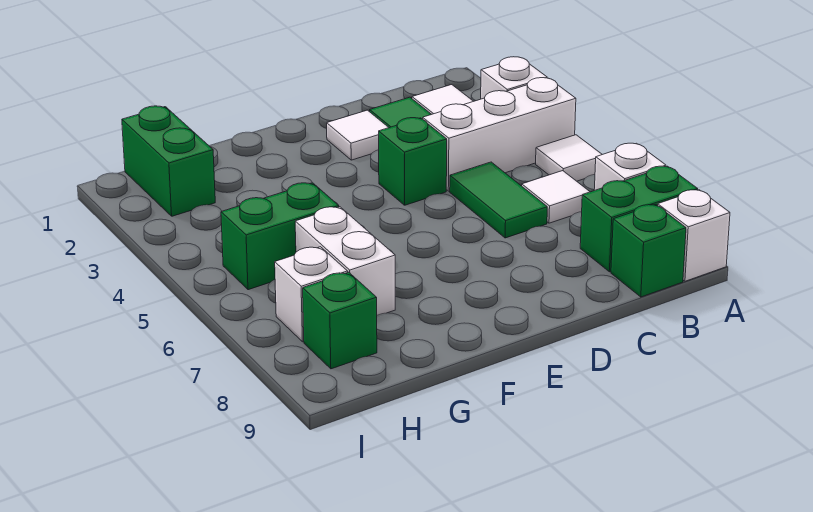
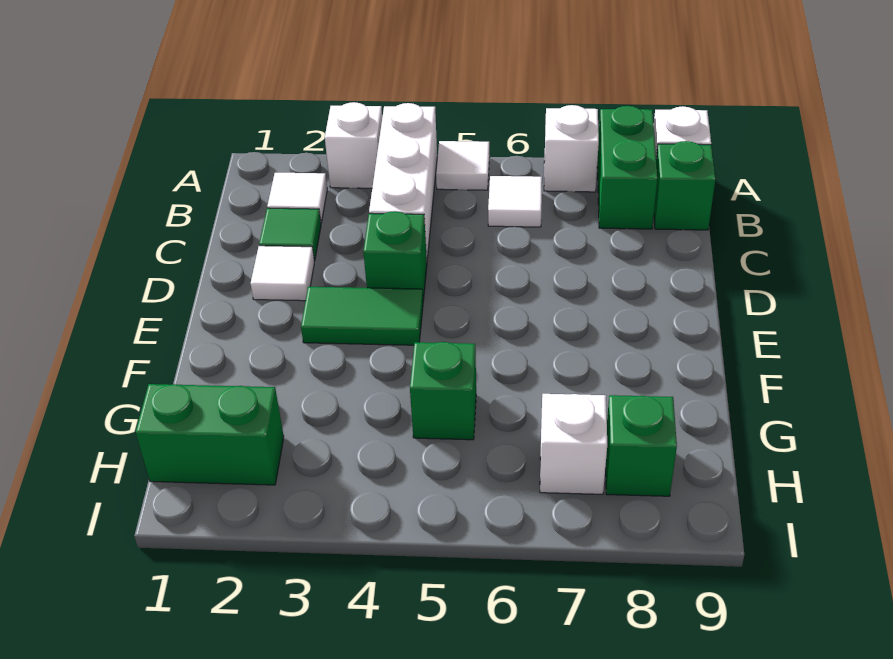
green tile C5:C6 level 1 -> green tile E3:E4 level 1
green brick G5:H5 level 1 -> green brick G5 level 1
white brick G6:G7 level 1 -> none

